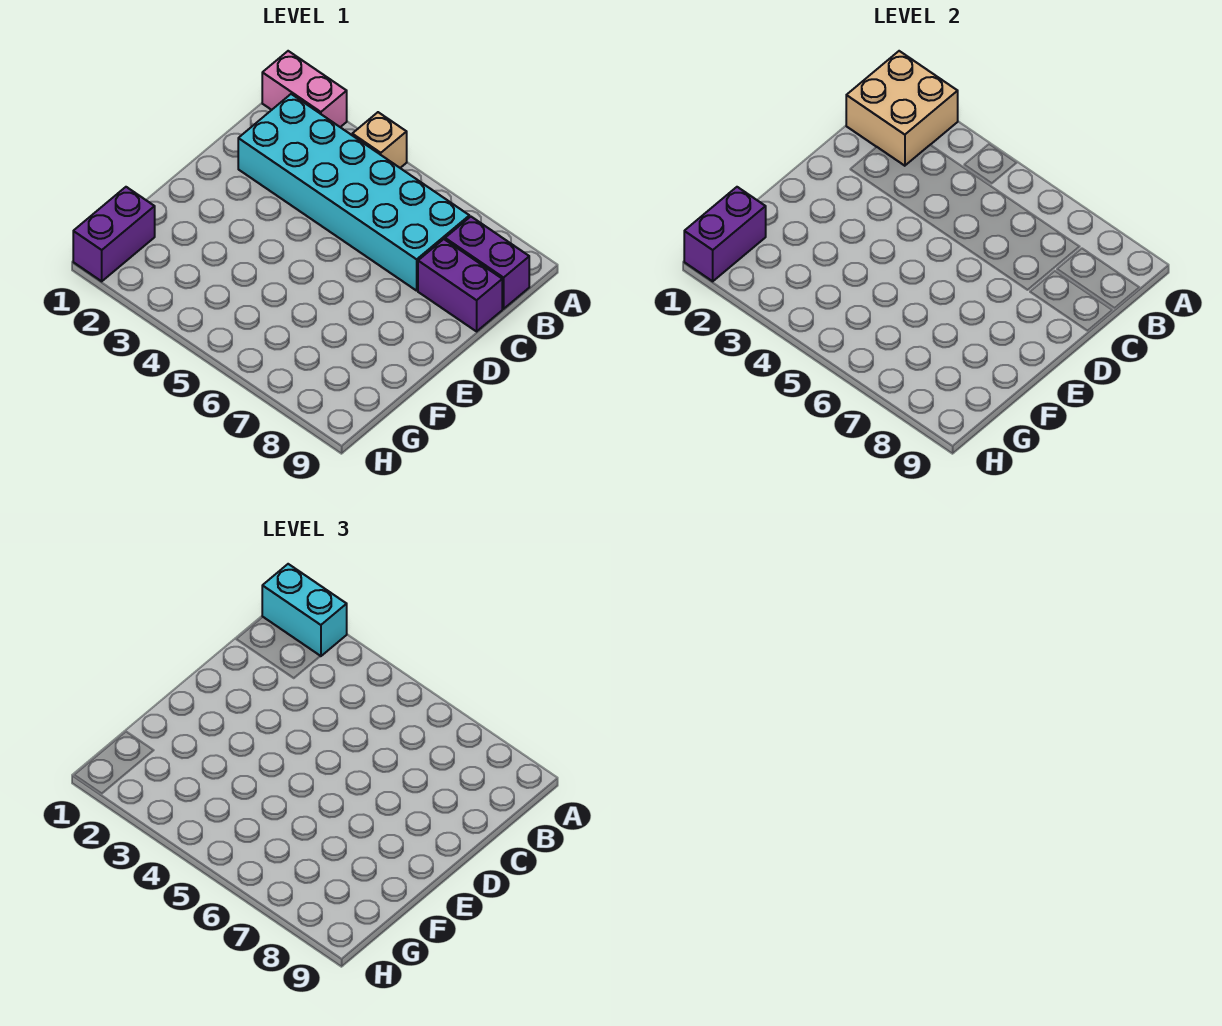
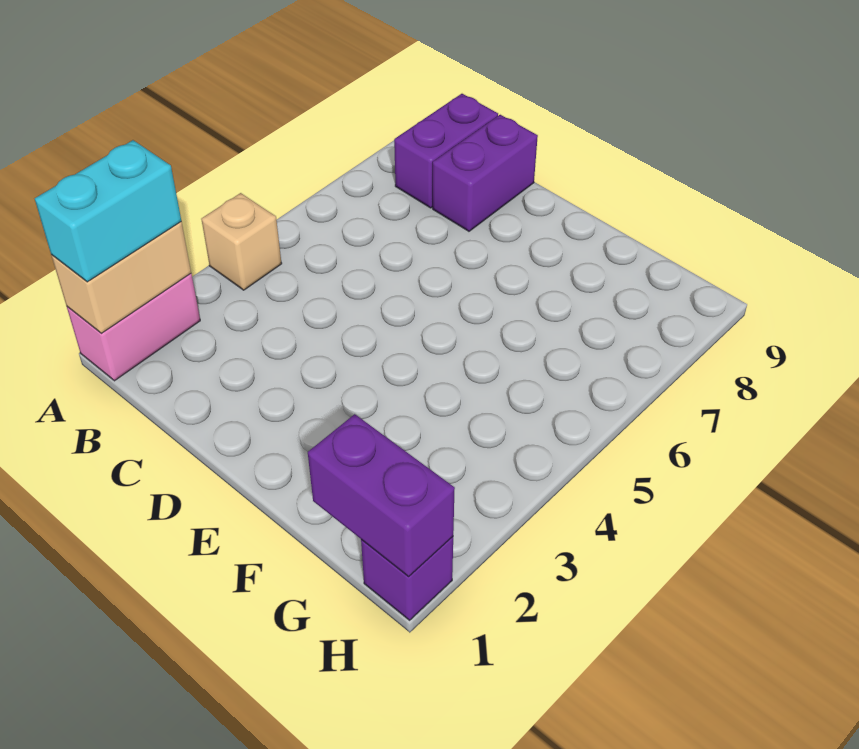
tan brick A1:B2 level 2 -> tan brick A1:A2 level 2
cyan brick B2:C7 level 1 -> none
purple brick G1:H1 level 1 -> purple brick H1 level 1

